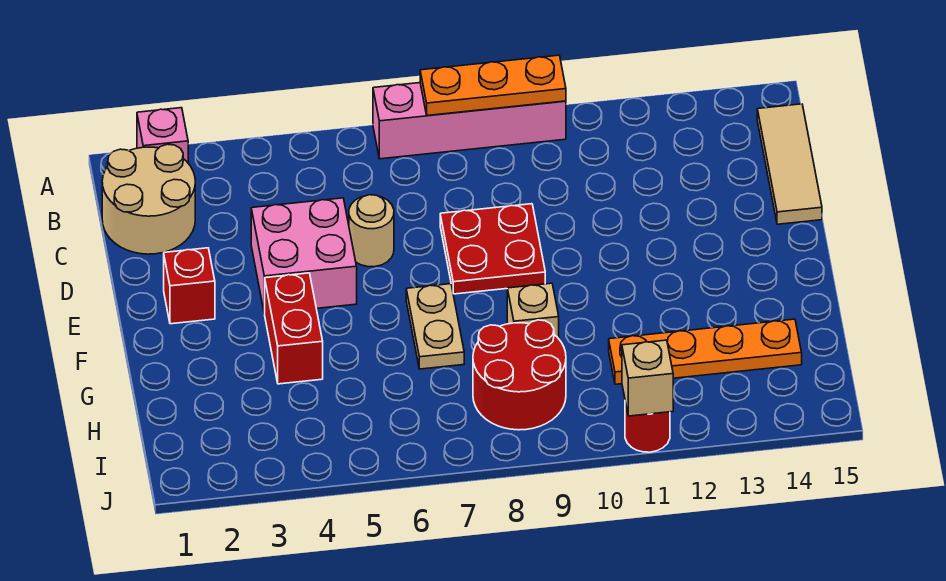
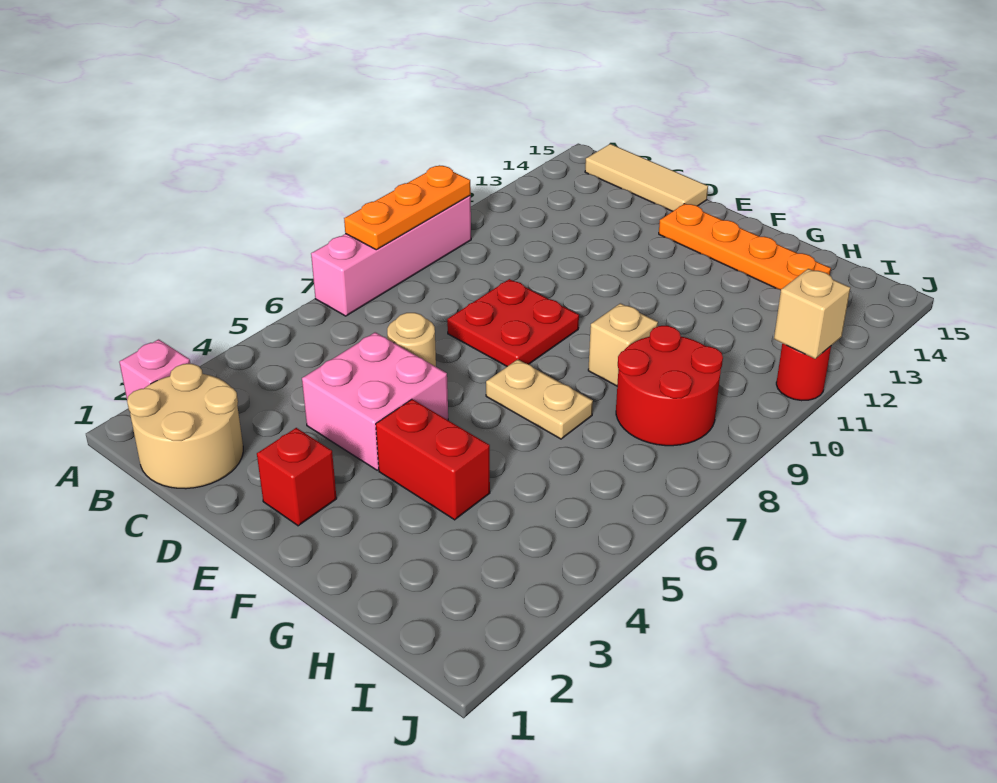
orange plate H11:H14 level 1 -> orange plate E14:H14 level 1

